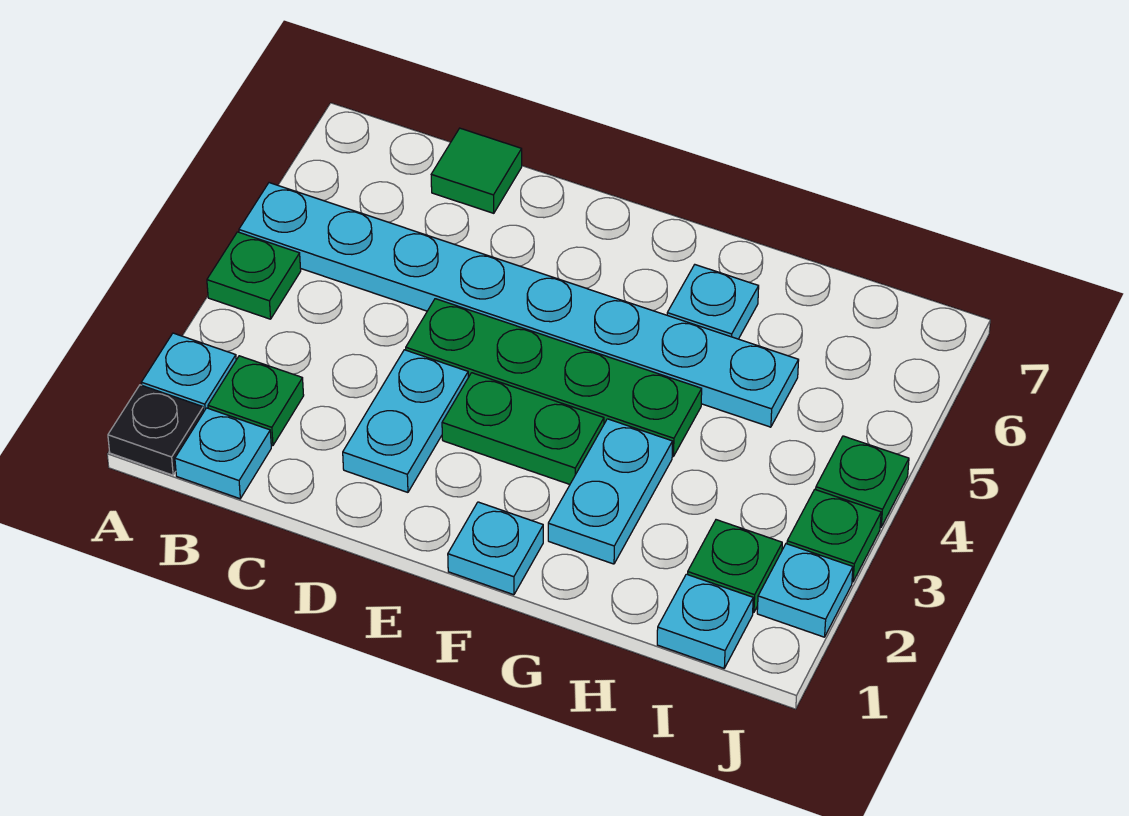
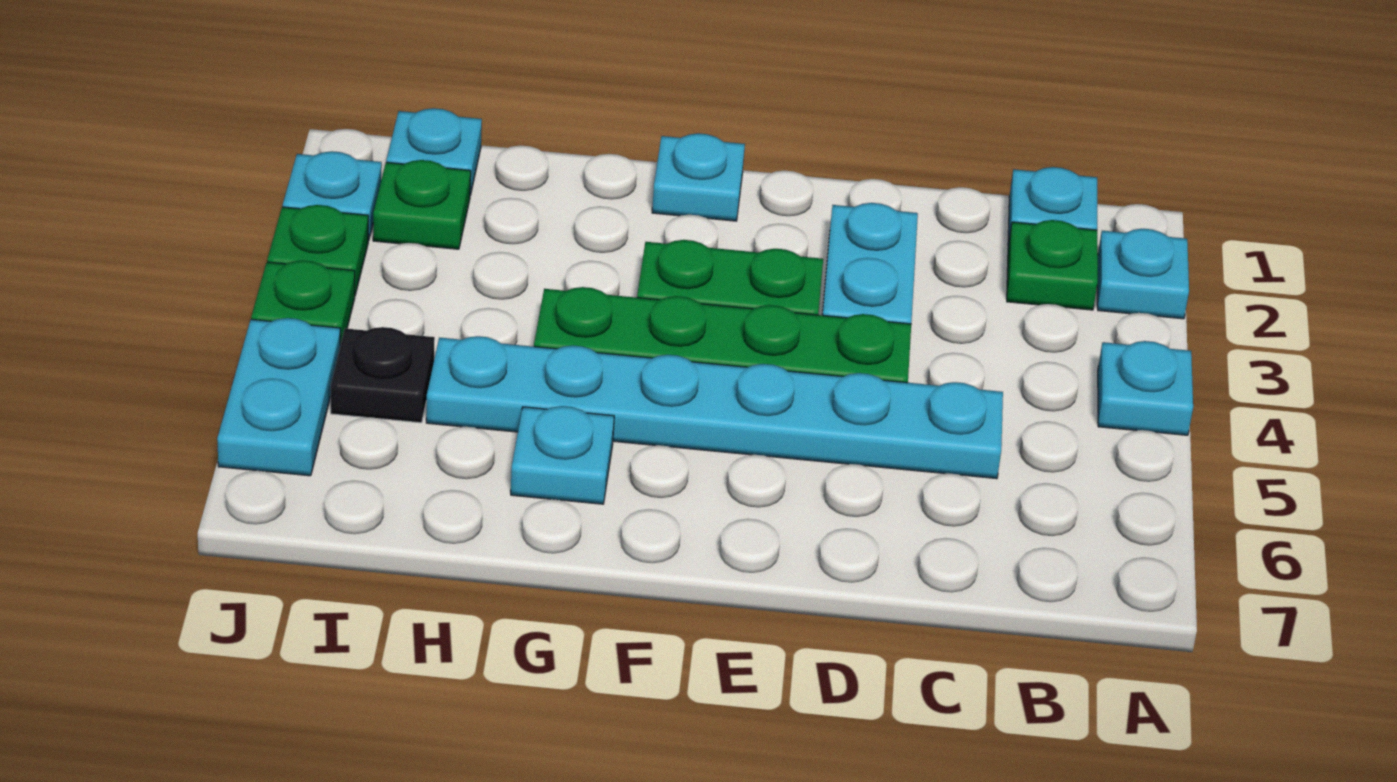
black plate A1 level 1 -> black plate I5 level 1
green plate A4 level 1 -> cyan plate A4 level 1
cyan plate A5:H5 level 1 -> cyan plate C5:H5 level 1
green tile C7 level 1 -> none
cyan plate G2:G3 level 1 -> cyan plate J5:J6 level 1

